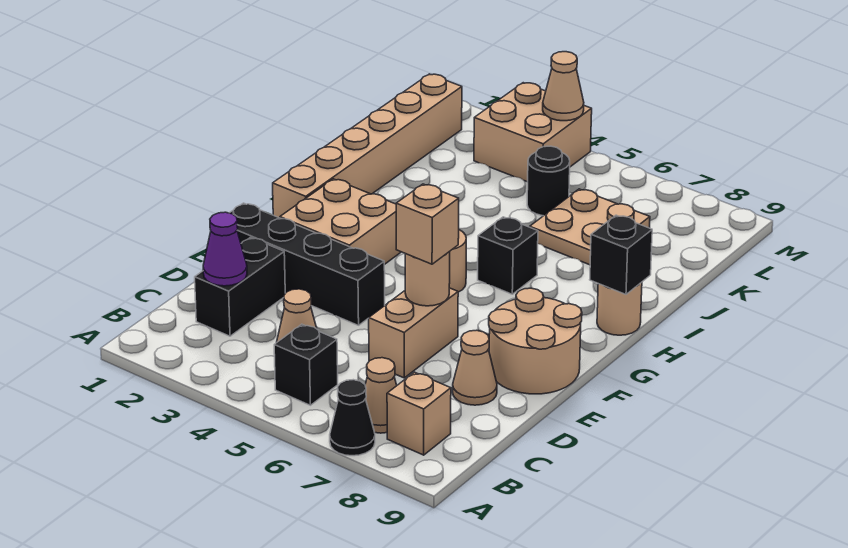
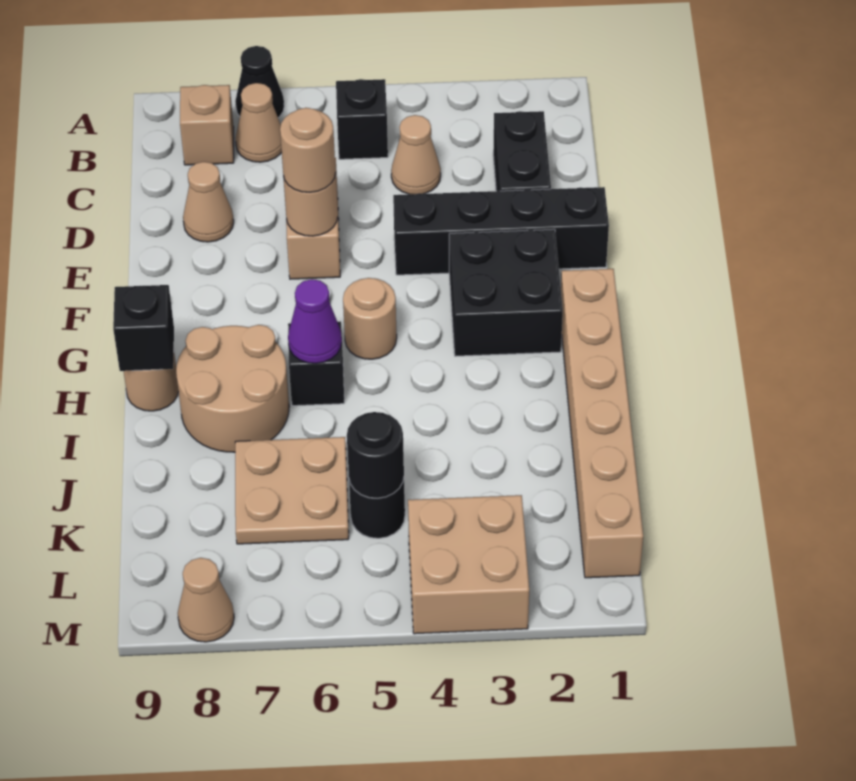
purple cone C2 level 2 -> purple cone H6 level 2
tan brick E6 level 3 -> tan round brick E6 level 3
tan round brick E8:F9 level 1 -> tan round brick H7:I8 level 1
tan brick F2:G3 level 1 -> black brick F2:G3 level 1
none -> black round brick K5 level 2
tan cone M4 level 2 -> tan cone M8 level 1

